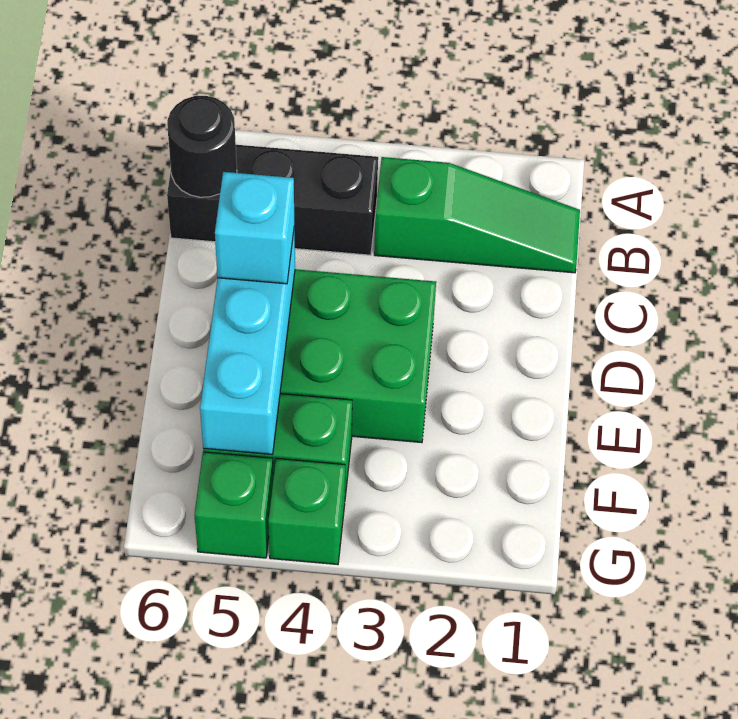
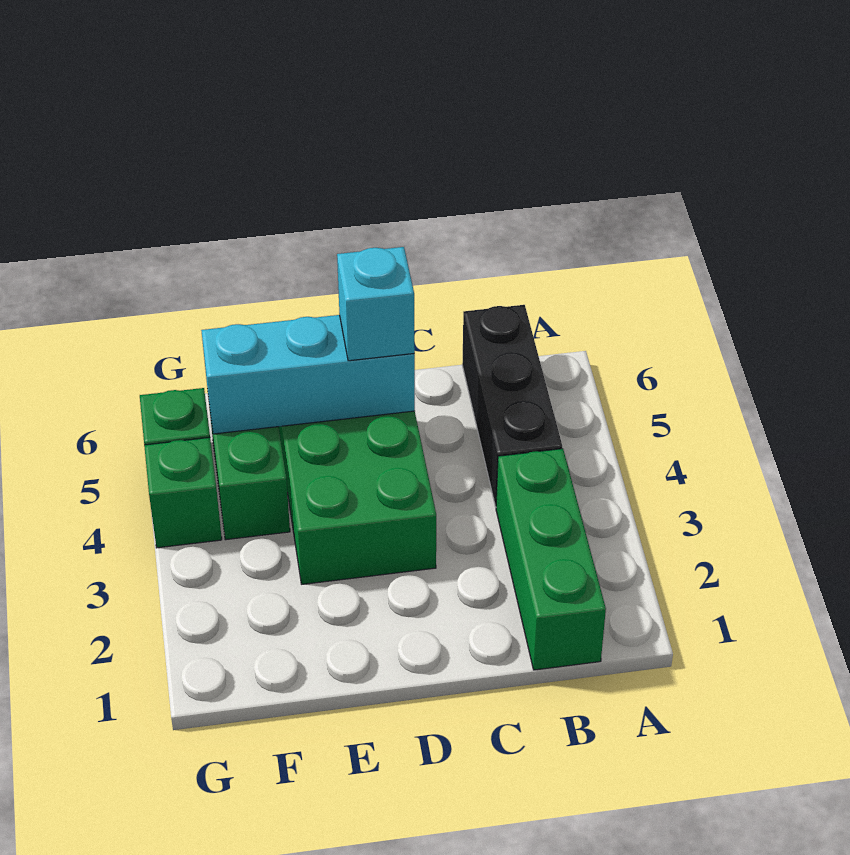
green slope B1:B3 level 1 top 3 -> green brick B1:B3 level 1
black round brick B6 level 2 -> none

